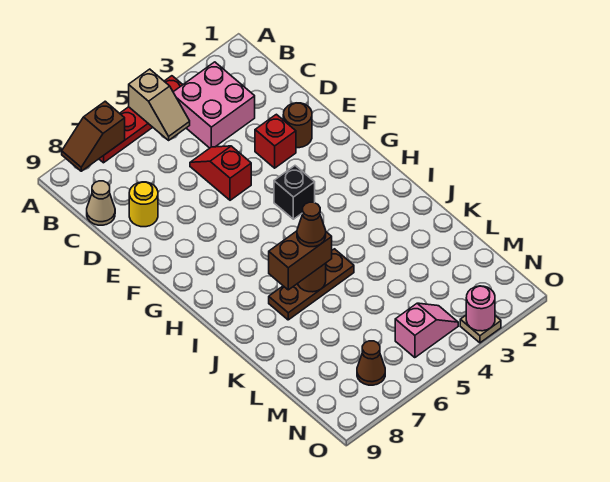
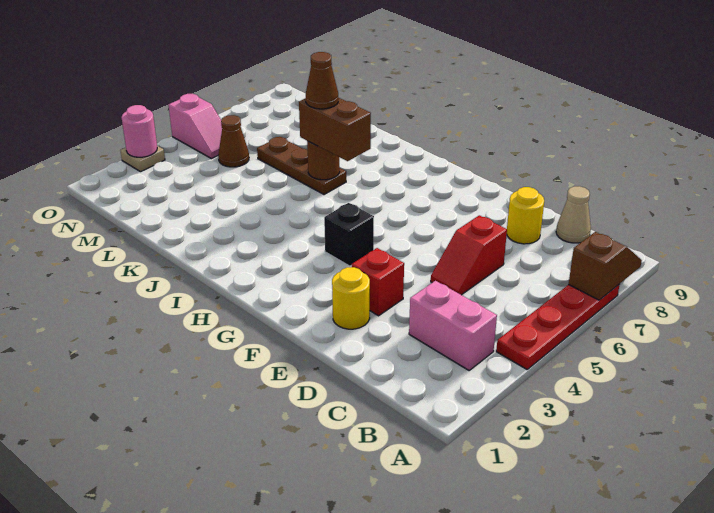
tan slope A5:B5 level 2 top A -> none
pink brick B3:C4 level 1 -> pink brick B3:C3 level 1
red slope D5:E5 level 1 top E -> red slope D5:D6 level 1 top 6
brown round brick E2 level 1 -> yellow round brick E2 level 1
brown plate J5:J7 level 1 -> brown plate J6:L6 level 1
brown brick J6:J7 level 3 -> brown brick I6:J6 level 3
pink slope N4:N5 level 1 top 5 -> pink slope N5:O5 level 1 top O
brown cone N7 level 1 -> brown cone M5 level 1

